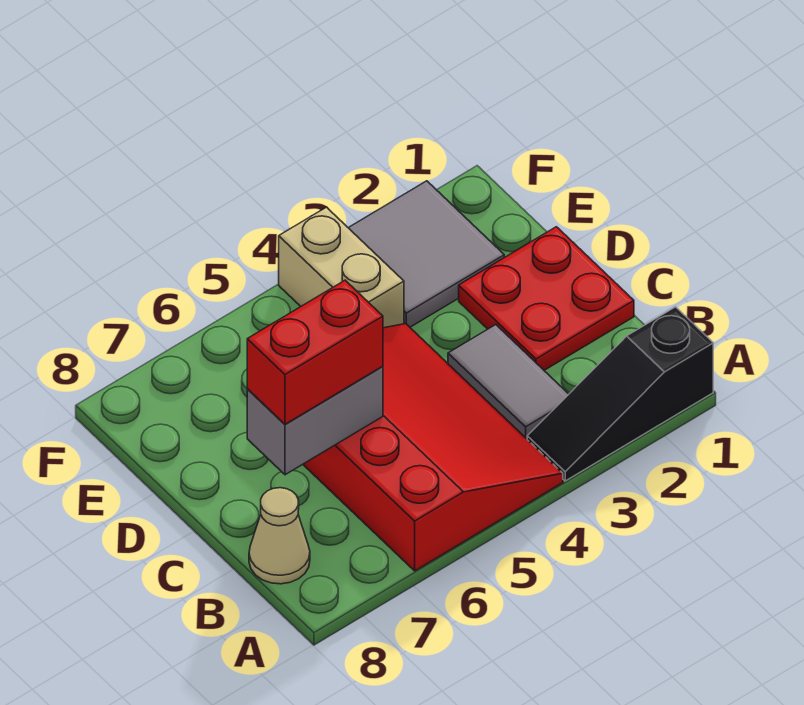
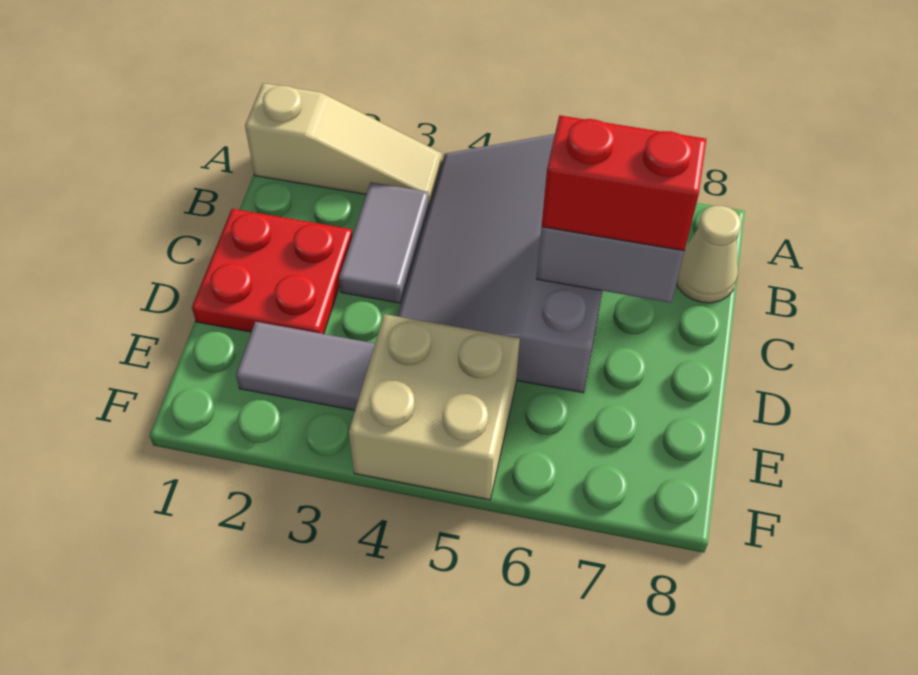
black slope A1:A3 level 1 top 1 -> tan slope A1:A3 level 1 top 1
red slope A4:D6 level 1 top 6 -> grey slope A4:D6 level 1 top 6
grey tile E2:F3 level 1 -> grey tile E2:E3 level 1
tan brick E4:F4 level 1 -> tan brick E4:F5 level 1

